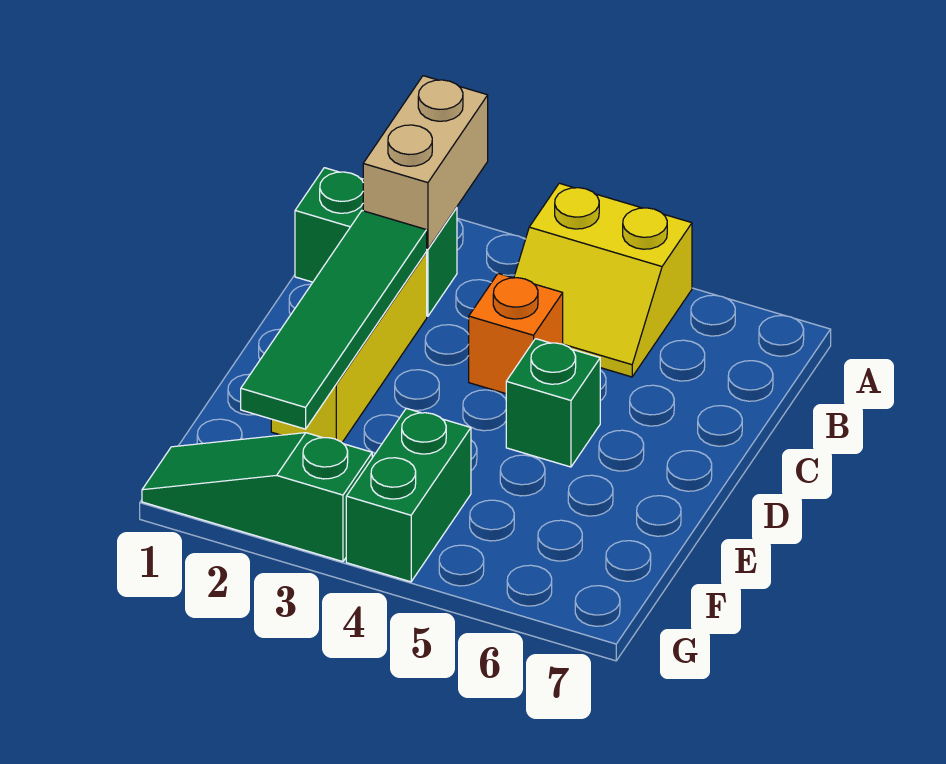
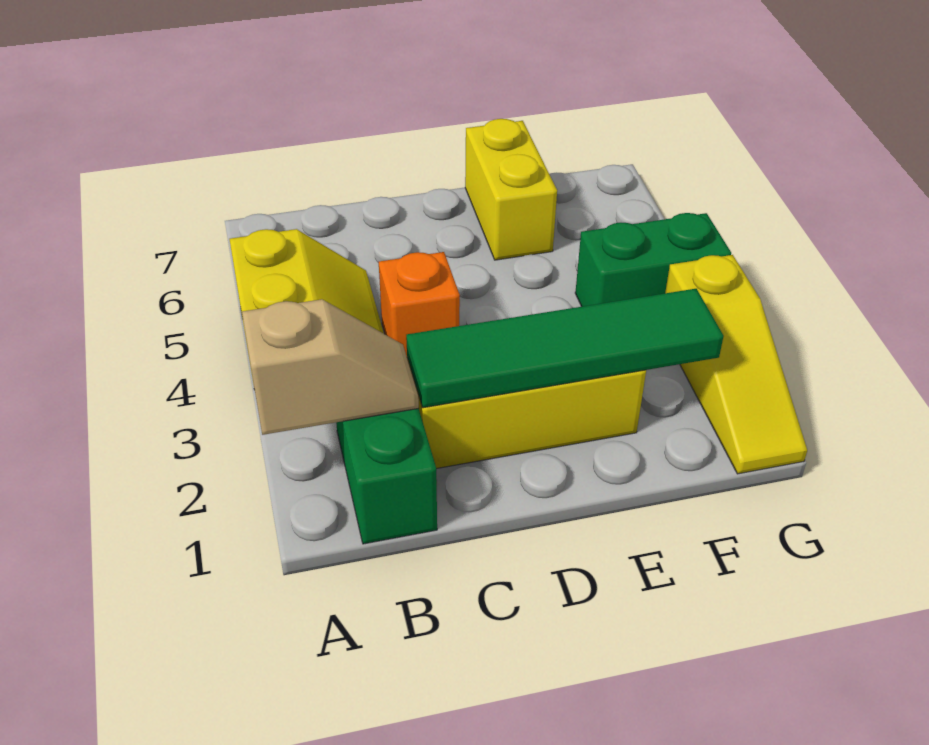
tan brick A2:B2 level 2 -> tan slope A2:B2 level 2 top A
green brick D5 level 1 -> none
none -> yellow brick E6:E7 level 1
green slope G1:G3 level 1 top 3 -> yellow slope G1:G3 level 1 top 3

